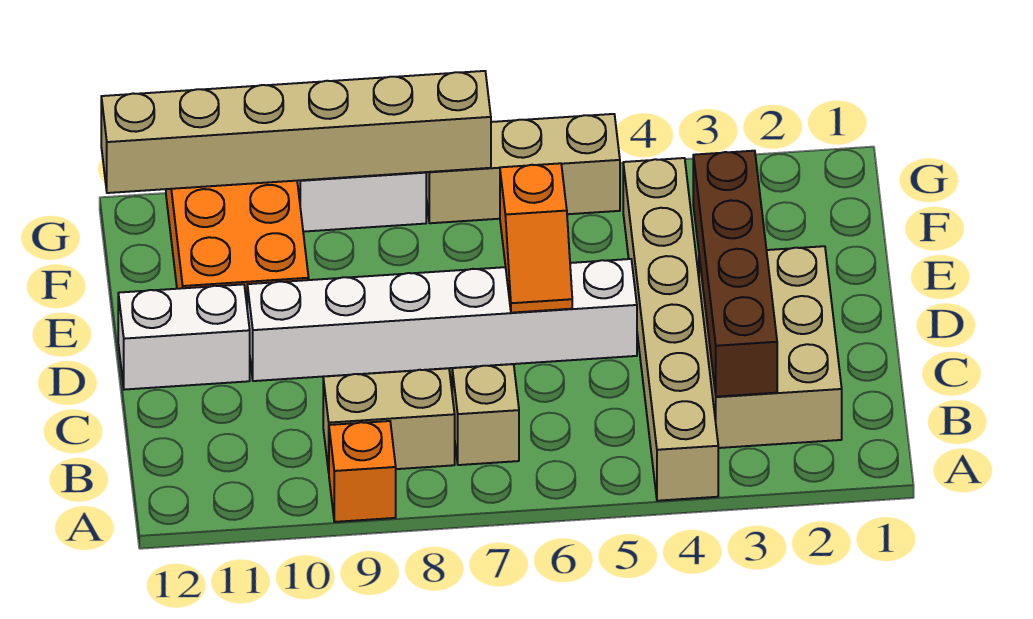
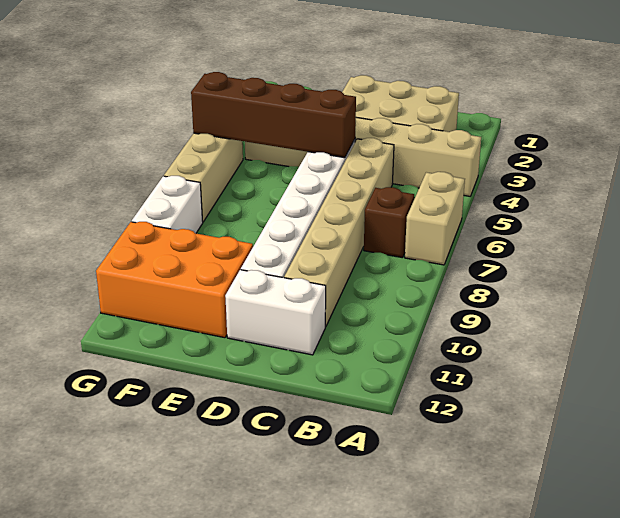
orange brick A9 level 1 -> none
brown brick B3:E3 level 2 -> brown brick D5:G5 level 2
tan brick B7 level 1 -> brown brick B7 level 1
tan brick B8:B9 level 1 -> tan brick A6:A7 level 1
orange slope D6:E6 level 2 top E -> none
white brick D11:D12 level 1 -> white brick C11:D11 level 1
tan brick G7:G12 level 2 -> tan brick C5:C10 level 1

